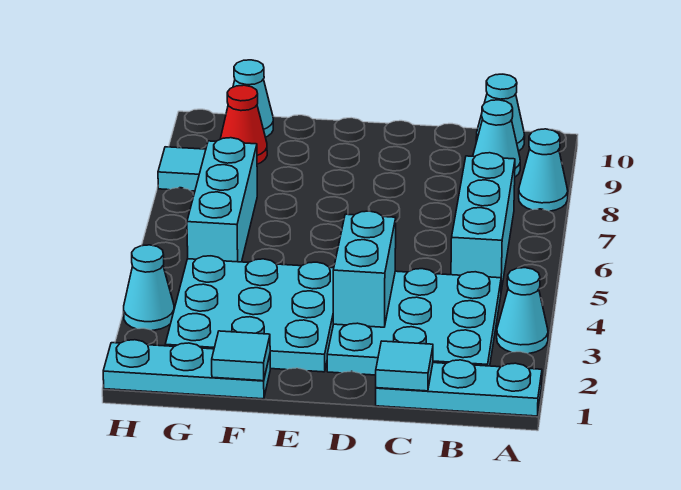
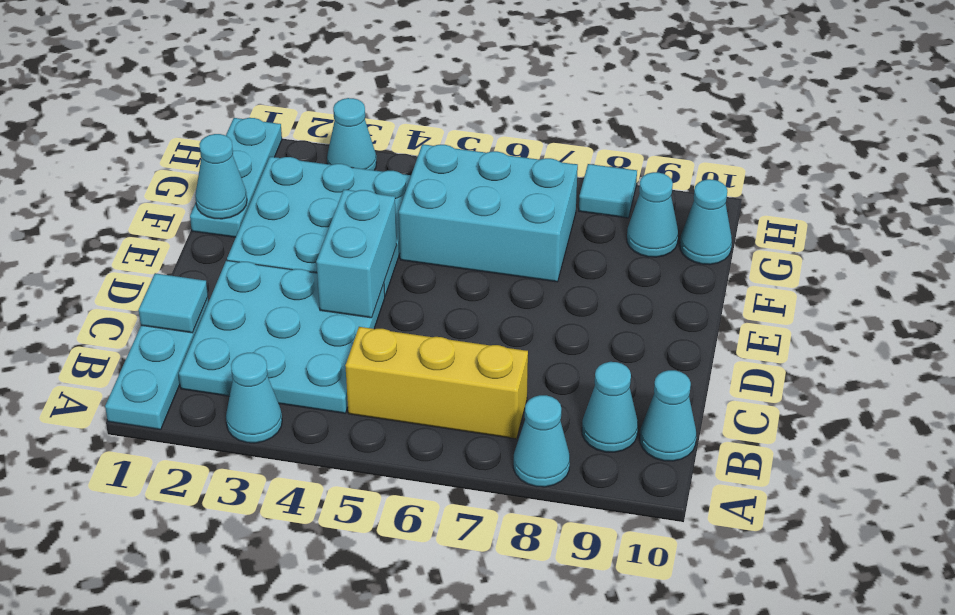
cyan brick B5:B7 level 1 -> yellow brick B5:B7 level 1
cyan brick D3:D4 level 2 -> cyan brick D4:E4 level 2
cyan tile F1 level 2 -> cyan cone F1 level 2
cyan brick G5:G7 level 1 -> cyan brick F5:G7 level 1
red cone G9 level 1 -> cyan cone G9 level 1

